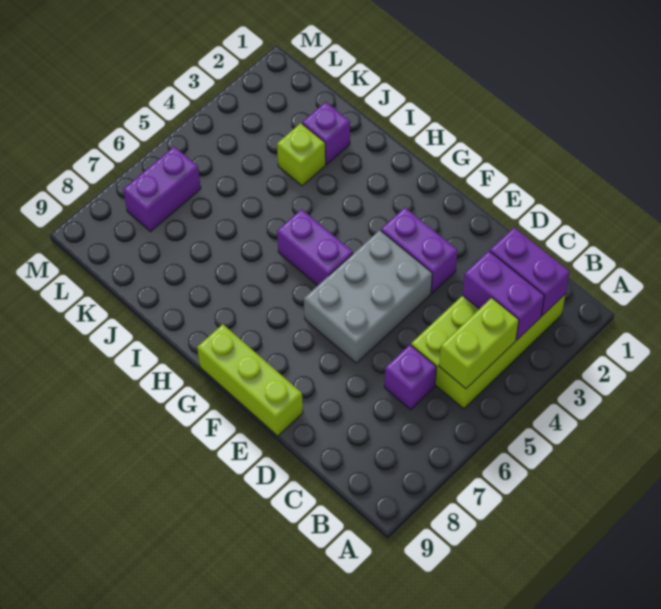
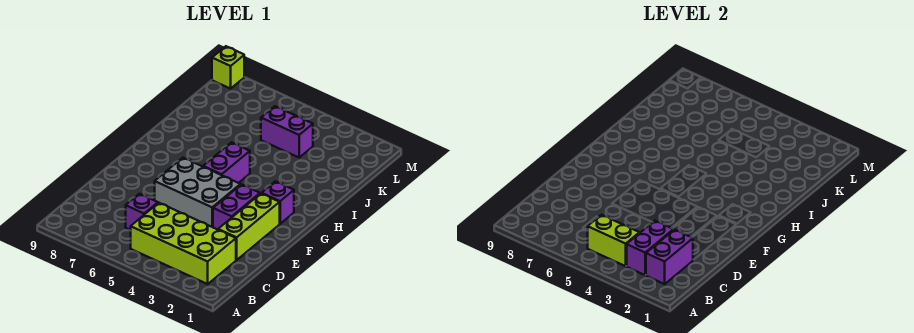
lime brick E9:G9 level 1 -> lime brick D2:F2 level 1
purple brick J2 level 1 -> purple brick G2 level 1
lime brick J3 level 1 -> lime brick M9 level 1
purple brick L6:L7 level 1 -> purple brick K4:K5 level 1

